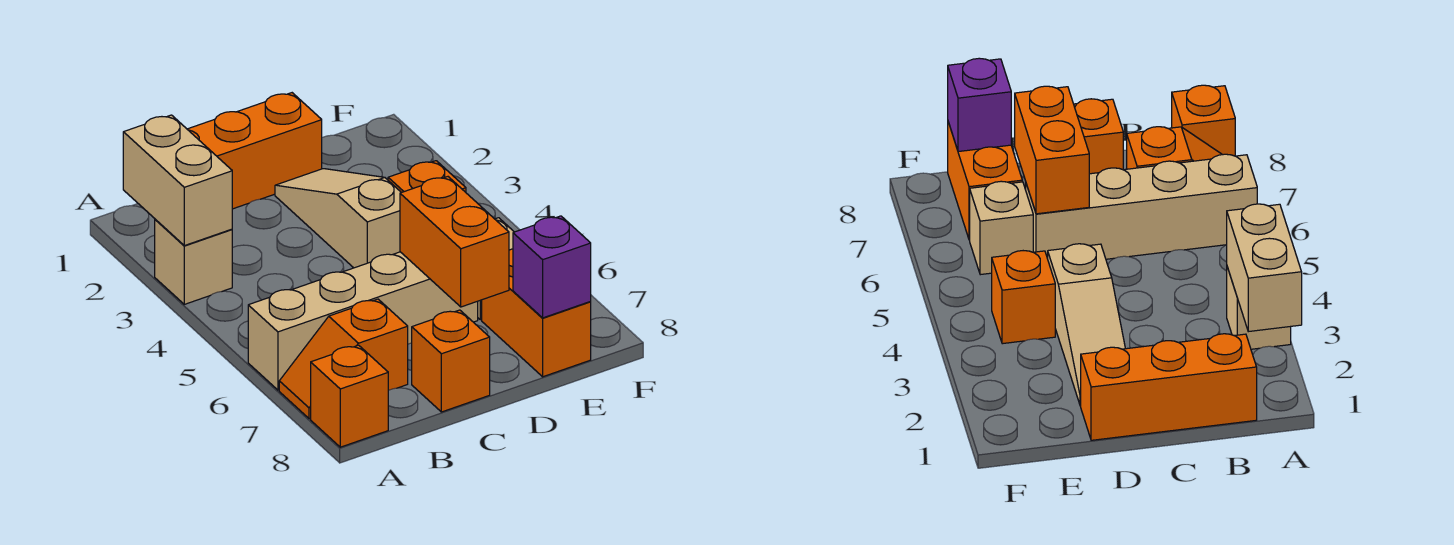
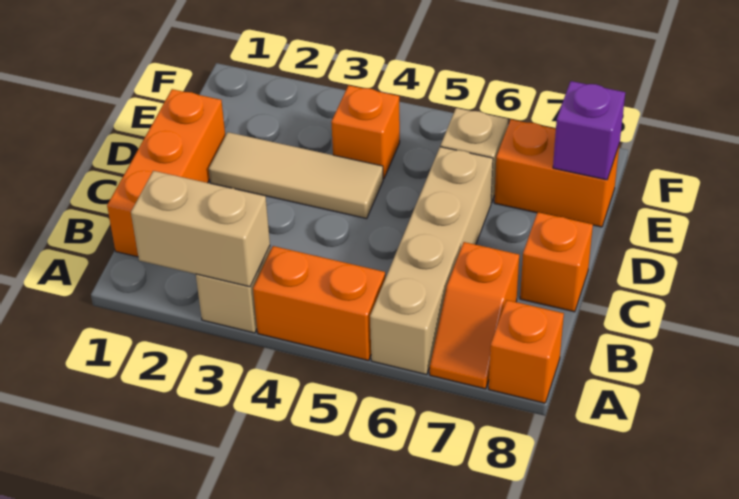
tan slope D2:D4 level 1 top 4 -> tan tile D2:D4 level 1
orange brick D6:D7 level 2 -> orange brick A4:A5 level 1

